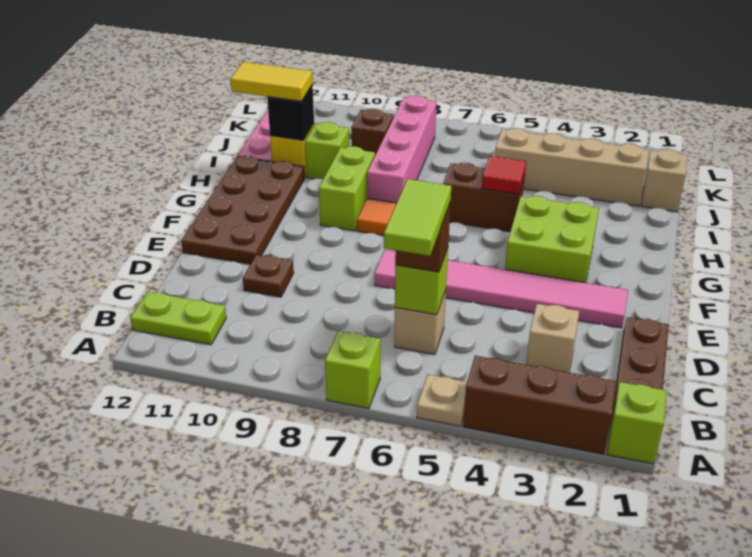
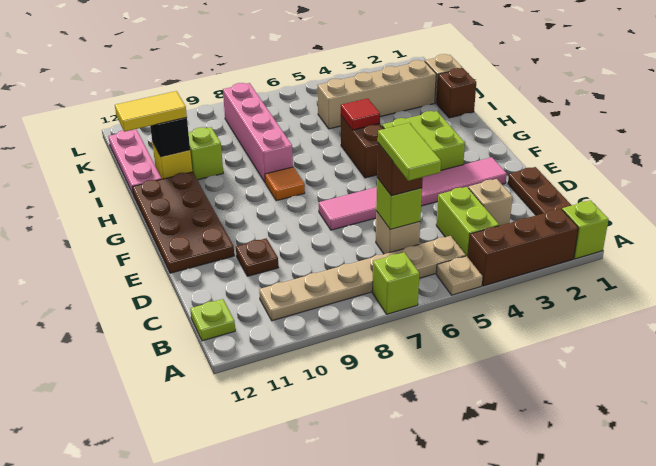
none -> tan plate B5:B10 level 1
lime plate B11:B12 level 1 -> lime plate B12 level 1
lime brick G9:H9 level 1 -> lime brick B4:C4 level 1
brown brick H5:H6 level 1 -> brown brick G5:H5 level 1
brown brick J9 level 1 -> brown brick I1 level 1

